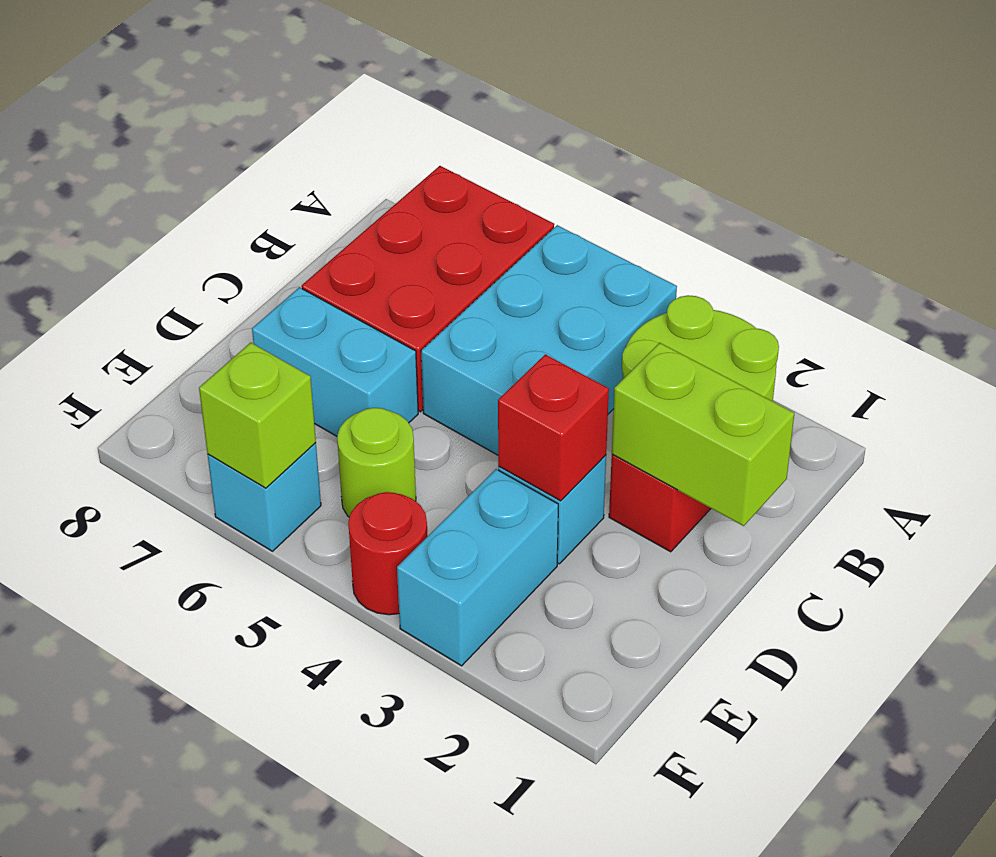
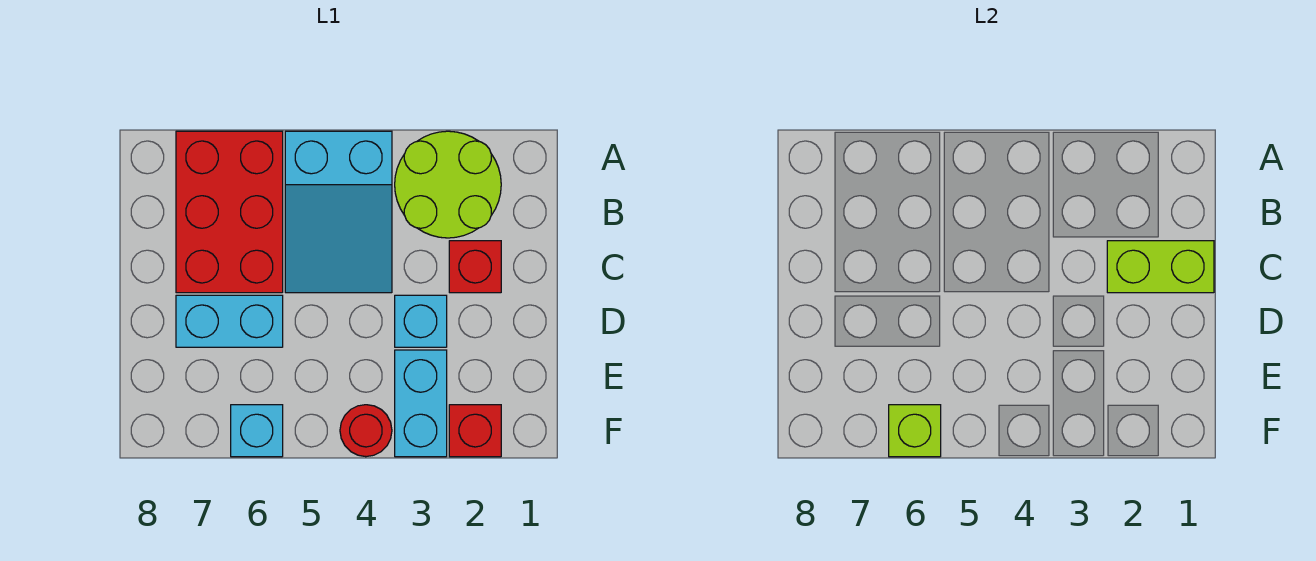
cyan brick A4:C5 level 1 -> cyan slope A4:C5 level 1 top A
red brick D3 level 2 -> red brick F2 level 1
lime round brick E5 level 1 -> none

